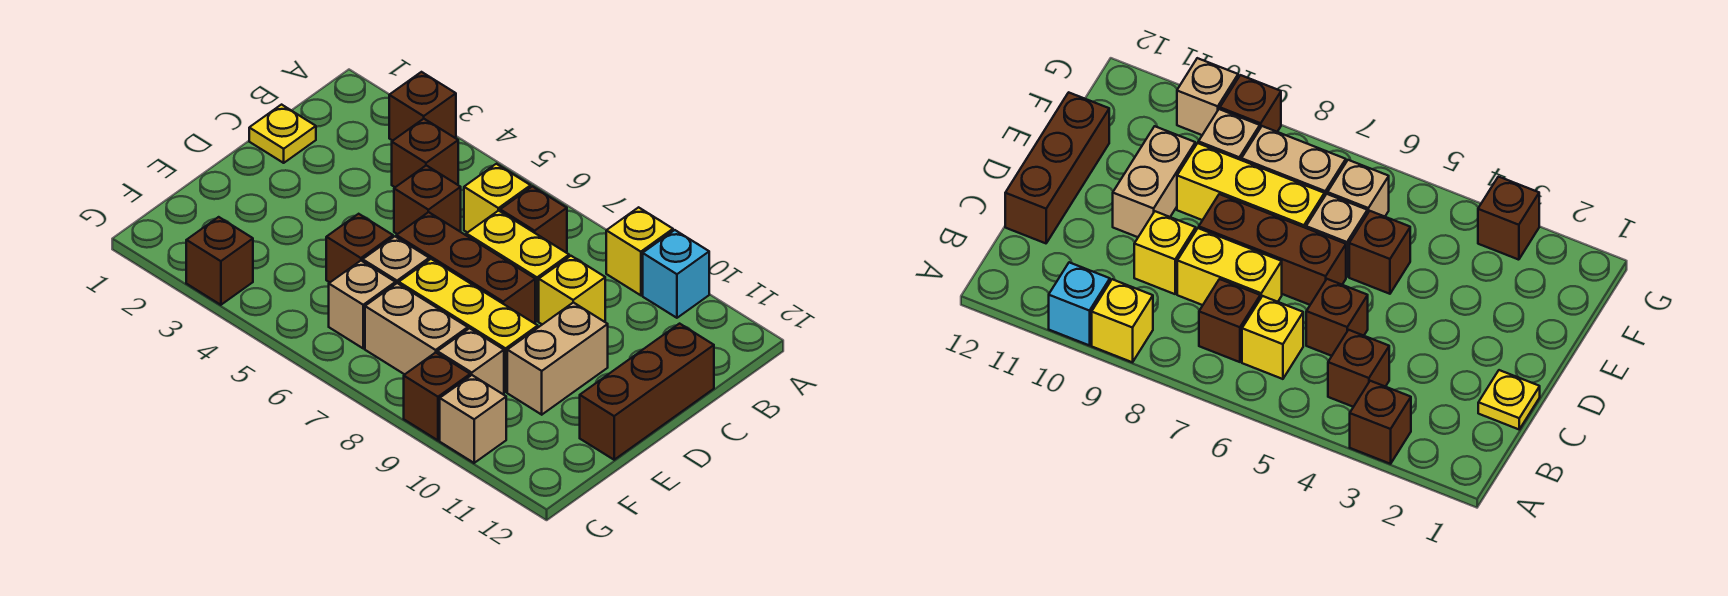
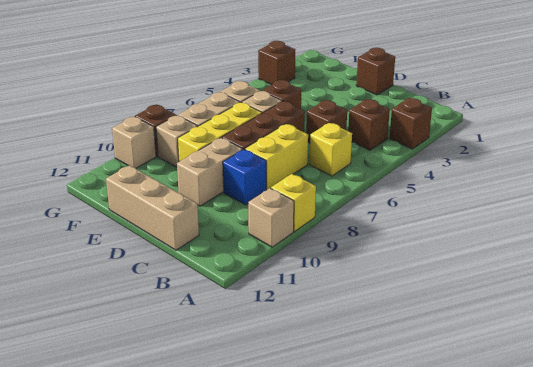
cyan brick A10 level 1 -> tan brick A10 level 1
brown brick B7 level 1 -> brown brick D1 level 1
yellow plate C1 level 1 -> none
yellow brick C9 level 1 -> blue brick C9 level 1
brown brick C12:E12 level 1 -> tan brick C12:E12 level 1
tan brick D10:E10 level 1 -> tan brick D9:D10 level 1

